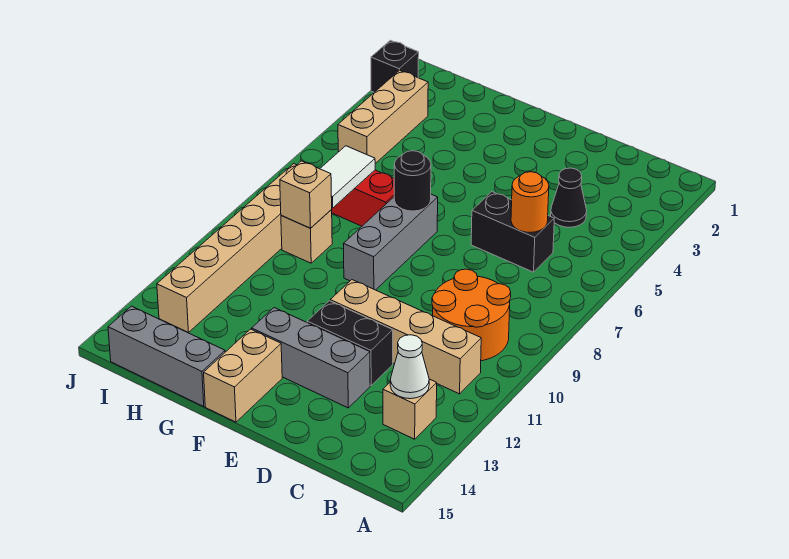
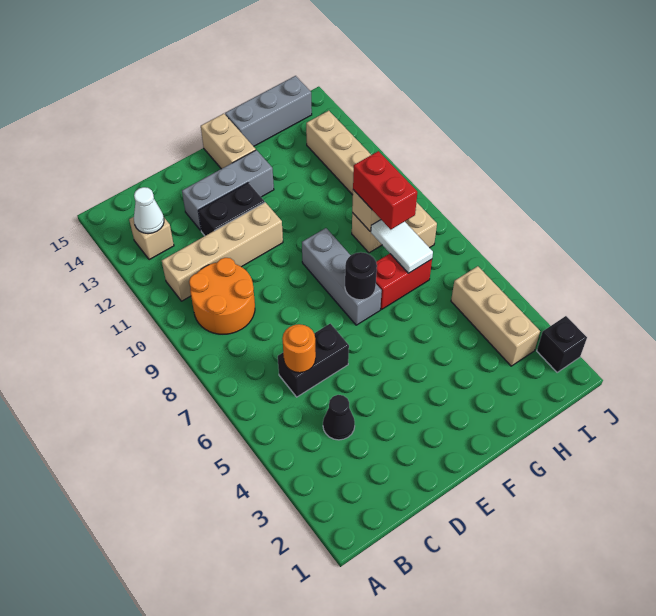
none -> red brick H8:H9 level 3

